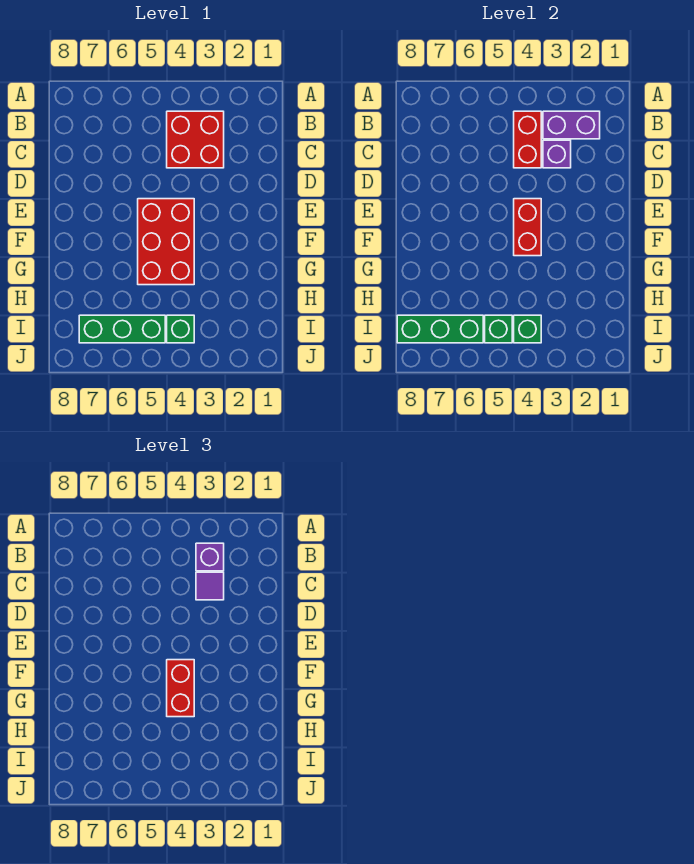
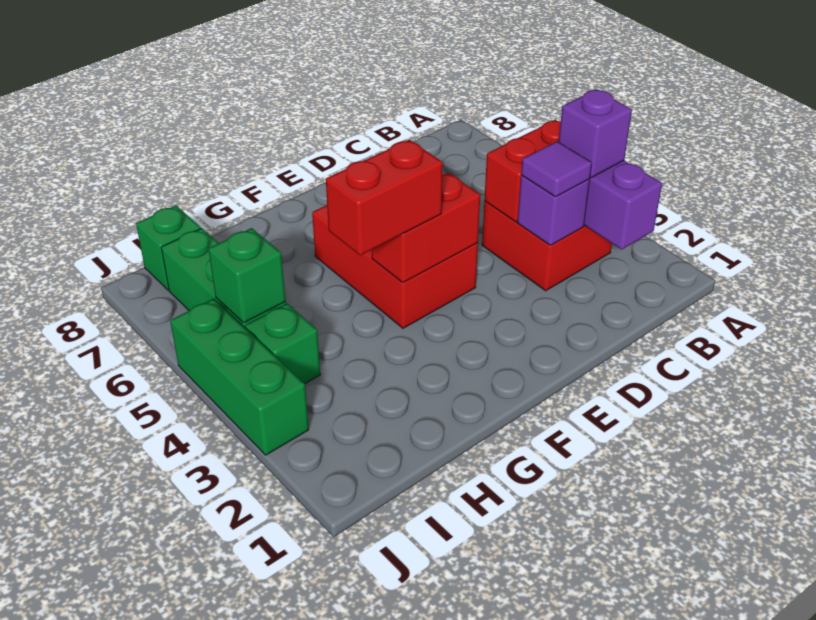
red brick E4:G5 level 1 -> red brick E4:F6 level 1
green brick I4 level 2 -> green brick I8 level 1
green brick I6:I8 level 2 -> green brick J3:J5 level 1

